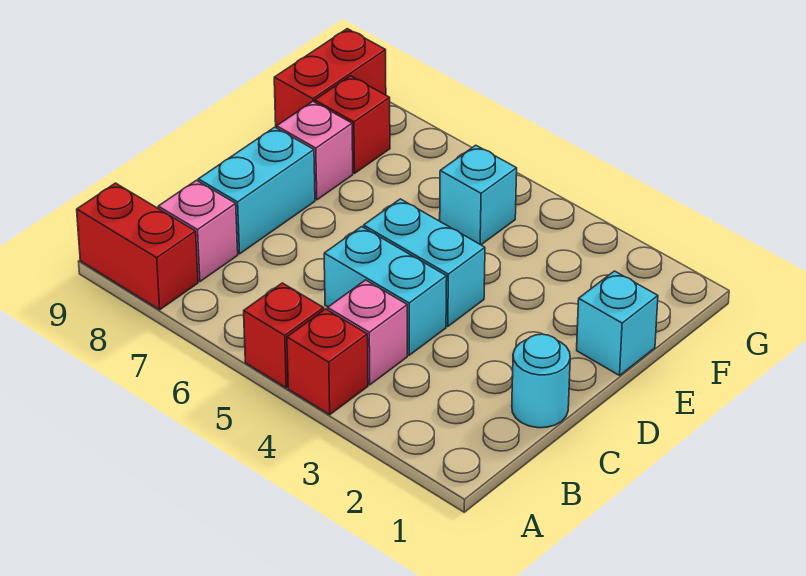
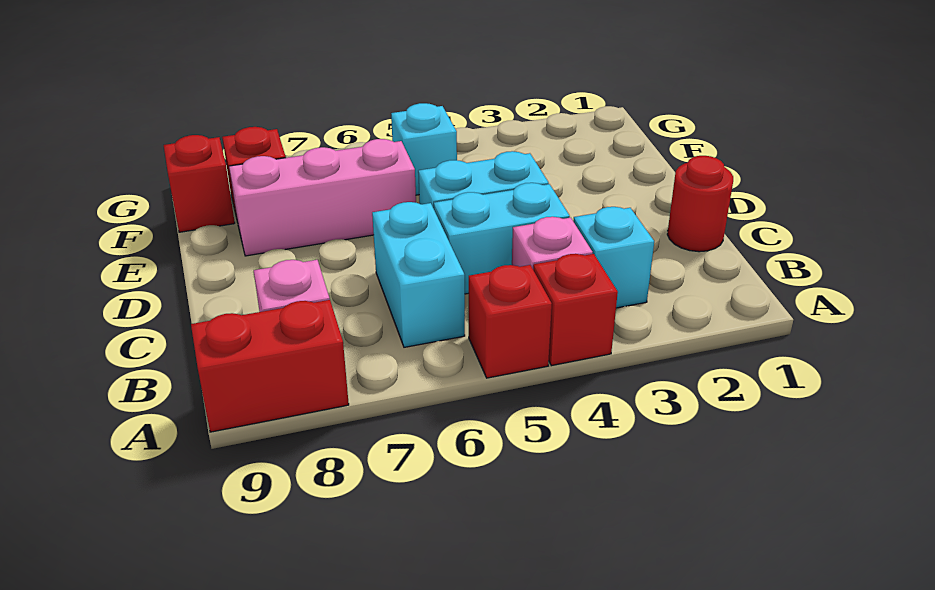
cyan round brick C1 level 1 -> red round brick C1 level 1
cyan brick C8:D8 level 1 -> cyan brick B6:C6 level 1
cyan brick E1 level 1 -> cyan brick B3 level 1
pink brick E8 level 1 -> pink brick E6:E8 level 1
red brick F9:G9 level 1 -> red brick F9 level 1

